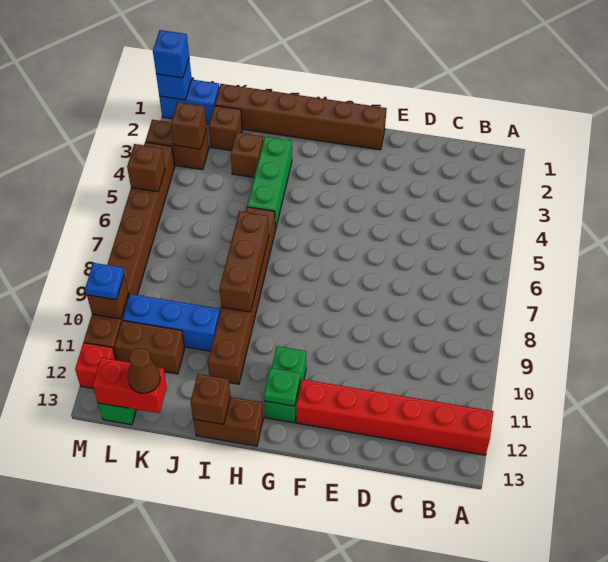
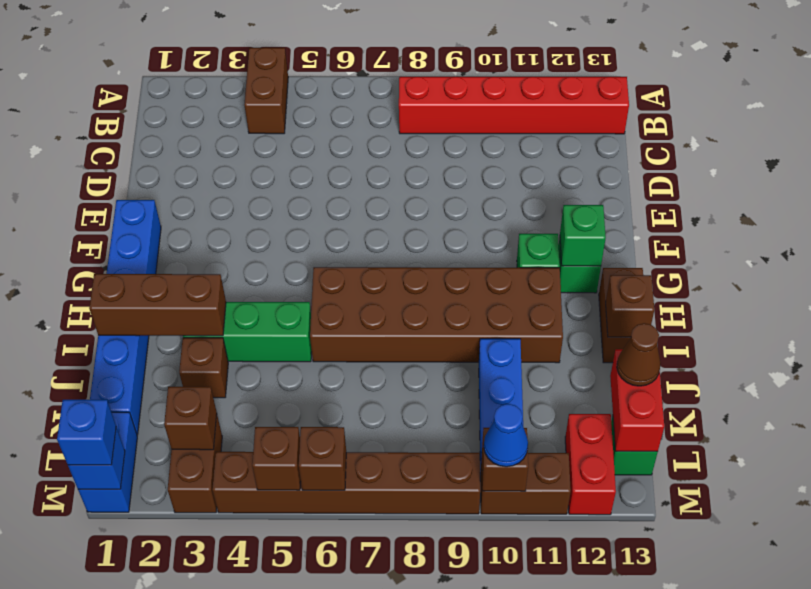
red brick A12:F12 level 1 -> red brick B8:B13 level 1
brown brick F1:K1 level 1 -> blue brick F1:K1 level 1
green plate G12 level 2 -> green brick G12 level 2
brown brick I6:I11 level 1 -> brown brick H6:I11 level 1
brown brick I7:I9 level 2 -> brown brick I1:I3 level 2
brown brick K2 level 1 -> brown brick M6 level 2
brown brick K11:L11 level 1 -> brown brick A4:B4 level 1
blue plate M10 level 3 -> blue cone M10 level 3
red brick M12 level 1 -> red brick L12:M12 level 1

